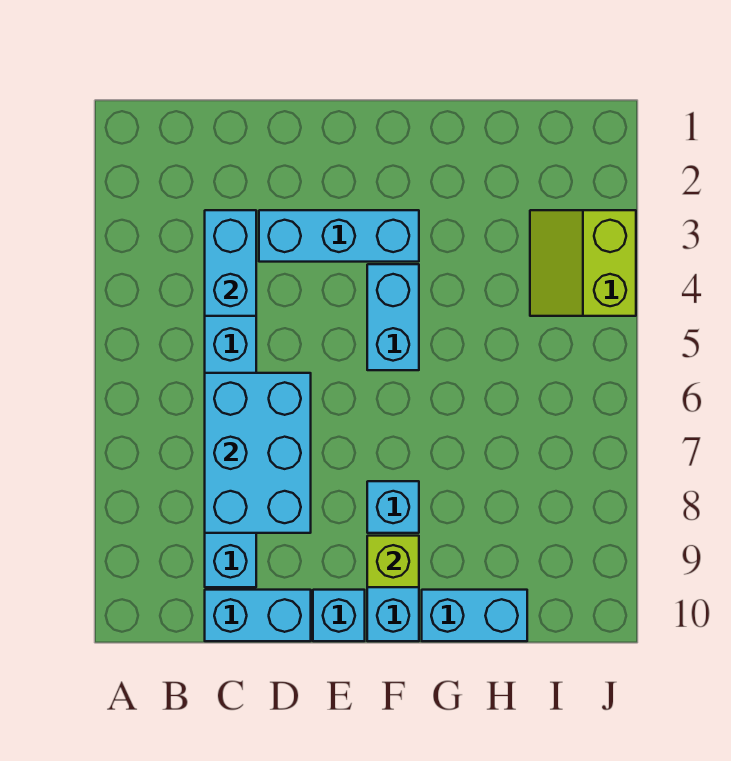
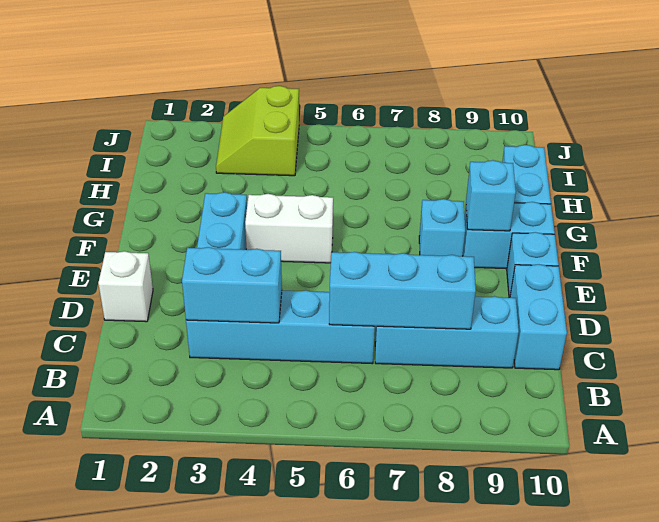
cyan brick C6:D8 level 2 -> cyan brick C6:C8 level 2
none -> white brick D1 level 1
cyan brick F4:F5 level 1 -> white brick F4:F5 level 1
lime brick F9 level 2 -> cyan brick F9 level 2
lime slope I3:J4 level 1 top J -> lime slope I3:J4 level 1 top 4

